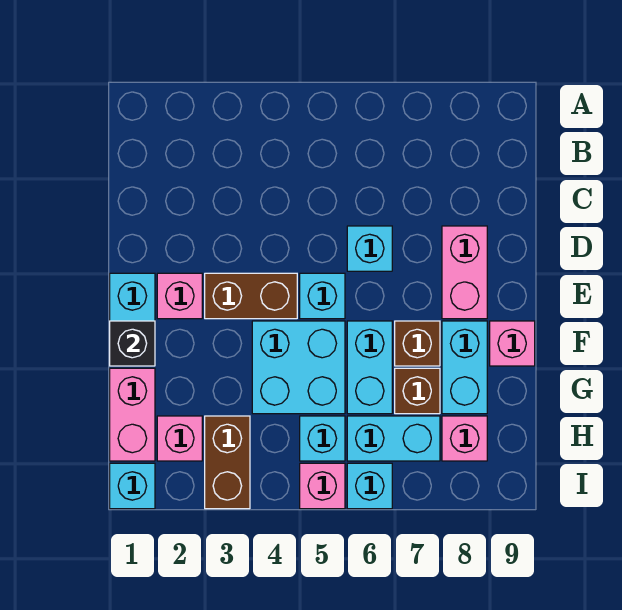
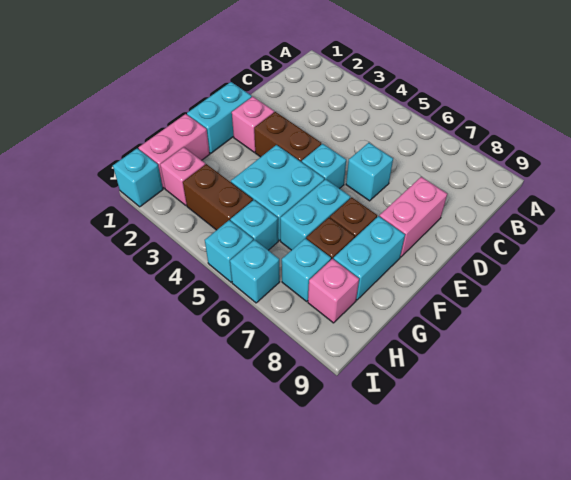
black brick F1 level 2 -> none
pink brick F9 level 1 -> none
brown brick H3:I3 level 1 -> brown brick H3:H4 level 1
cyan brick H6:H7 level 1 -> cyan brick H7 level 1
pink brick I5 level 1 -> cyan brick I5 level 1

